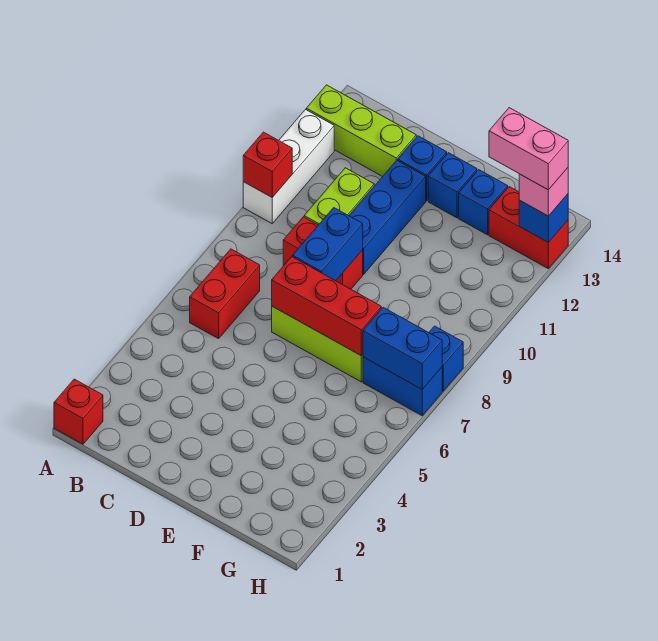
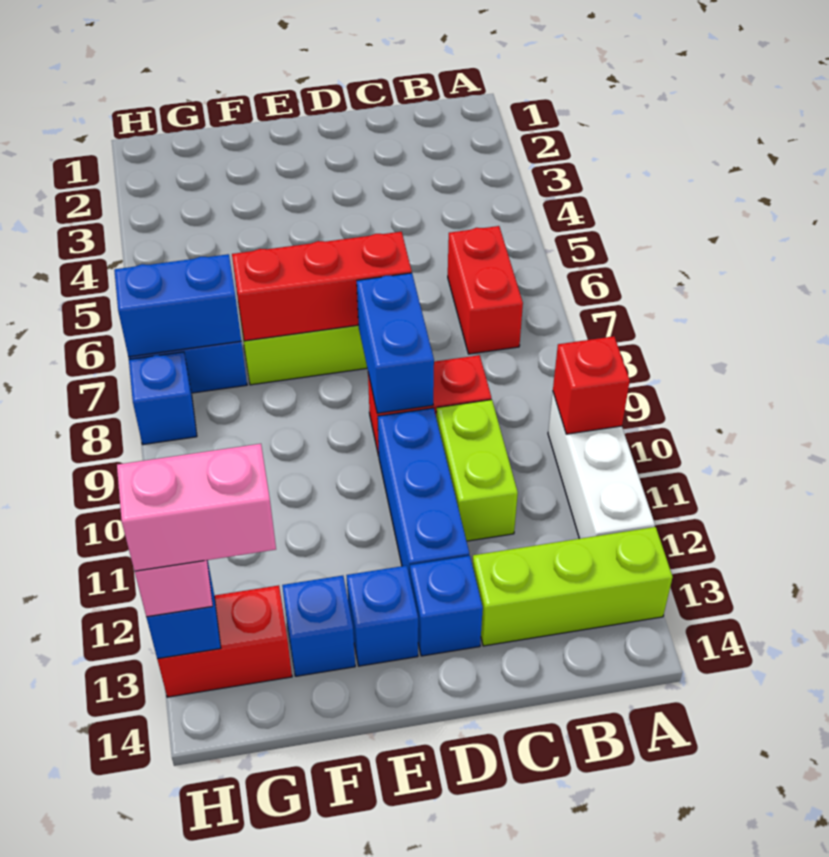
red brick A1 level 1 -> none

